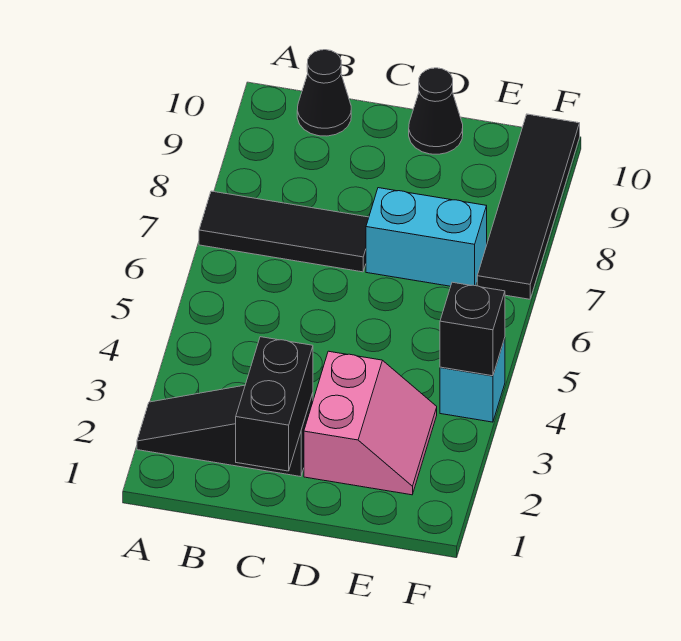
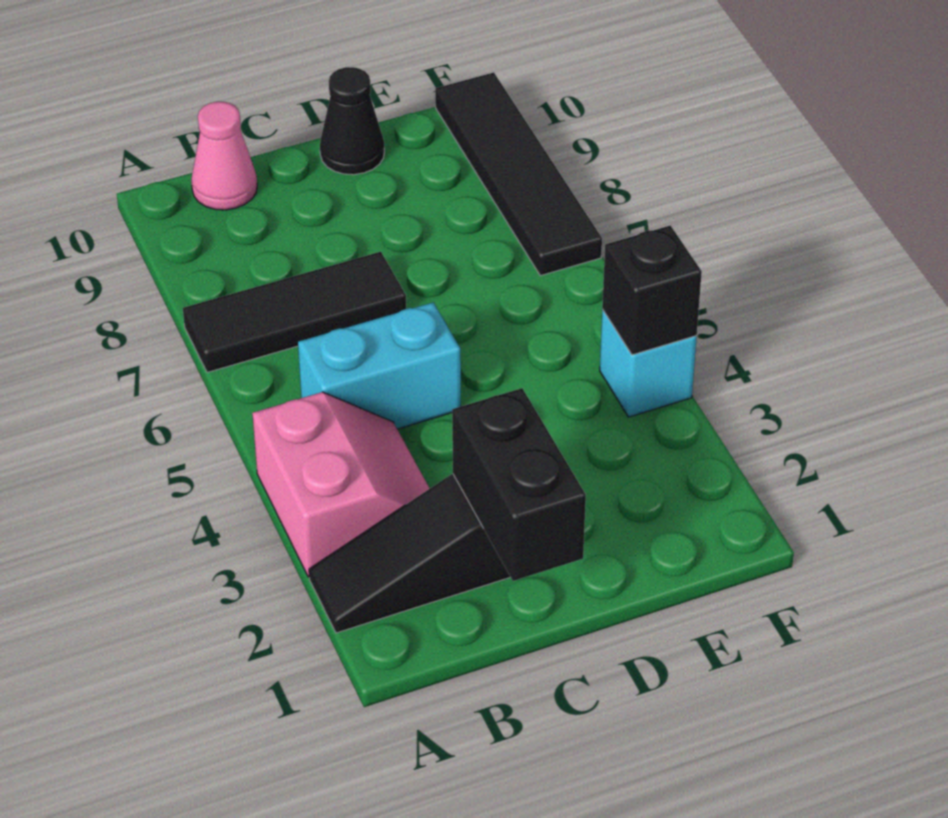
black cone B10 level 1 -> pink cone B10 level 1
pink slope D2:E3 level 1 top D -> pink slope A3:B4 level 1 top A
cyan brick D7:E7 level 1 -> cyan brick B5:C5 level 1

